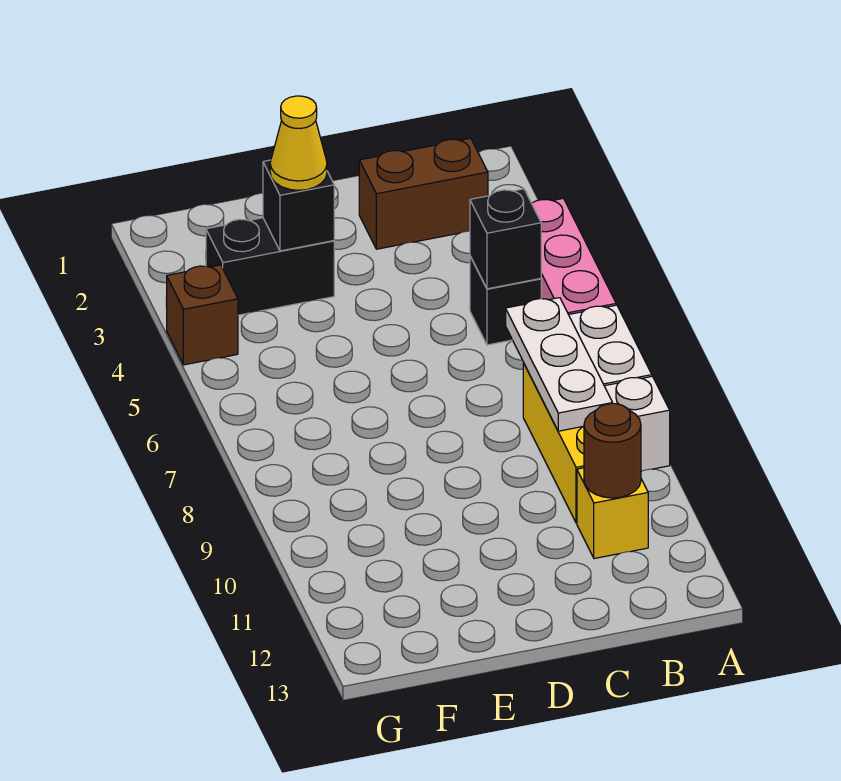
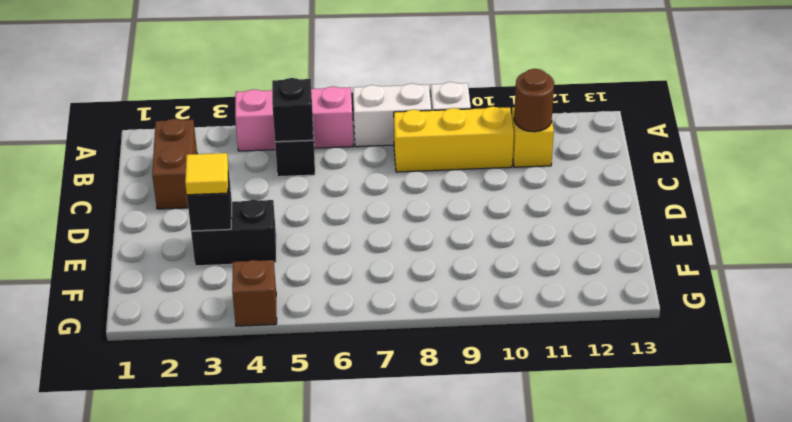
white plate B7:B9 level 2 -> none
black brick E3:F3 level 1 -> black brick E3:E4 level 1
yellow cone E3 level 3 -> yellow tile E3 level 3

